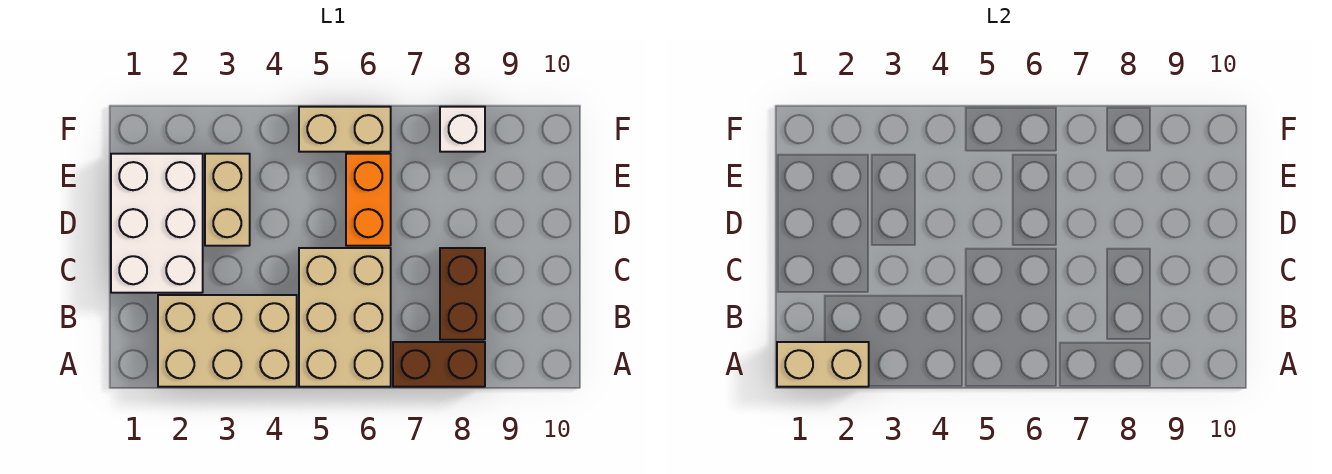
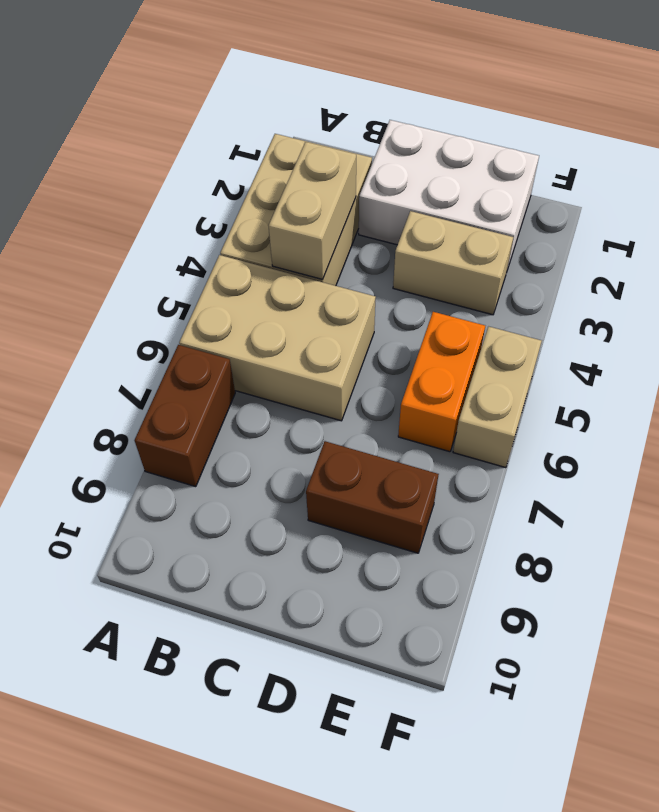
tan brick A1:A2 level 2 -> tan brick B3:B4 level 2
brown brick B8:C8 level 1 -> brown brick D8:E8 level 1
orange brick D6:E6 level 1 -> orange brick E5:E6 level 1
white brick F8 level 1 -> none

